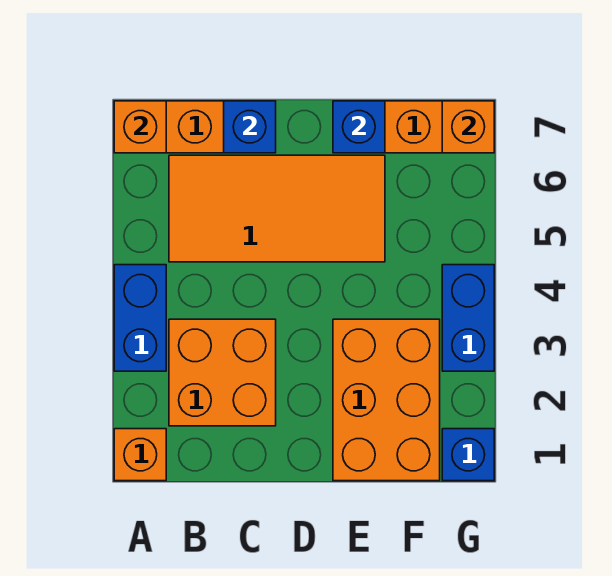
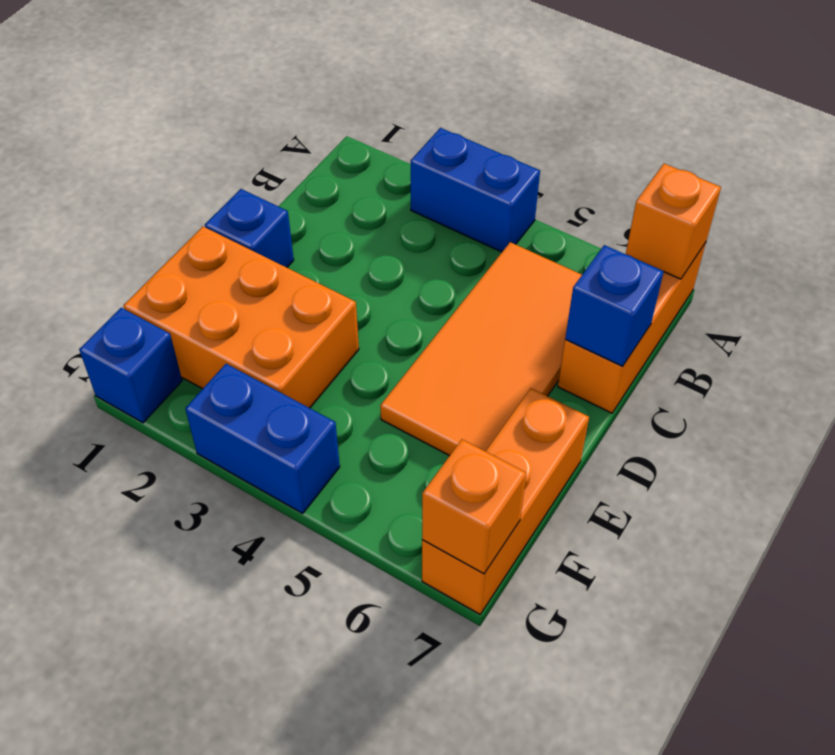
orange brick A1 level 1 -> none
orange brick B2:C3 level 1 -> none
blue brick E7 level 2 -> blue brick D1 level 1

